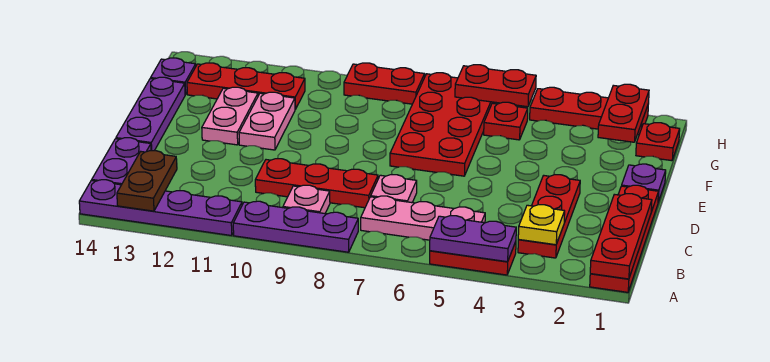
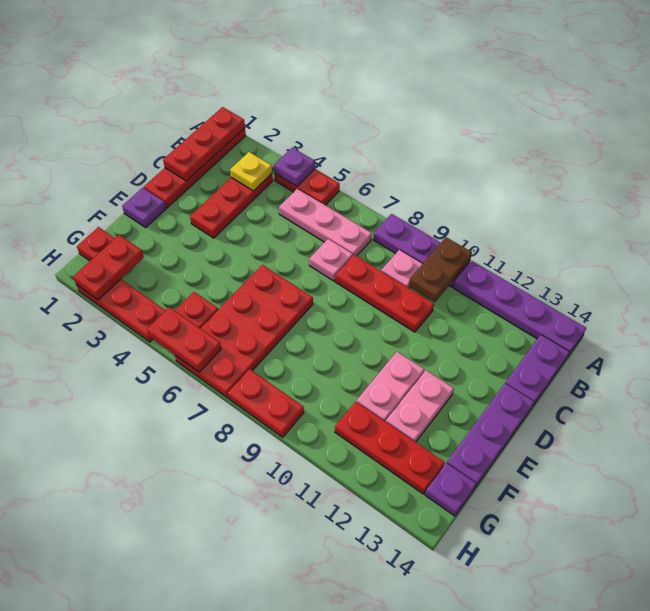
purple plate A4:A5 level 2 -> purple plate A4 level 2
brown plate A13:B13 level 2 -> brown plate A10:B10 level 2

